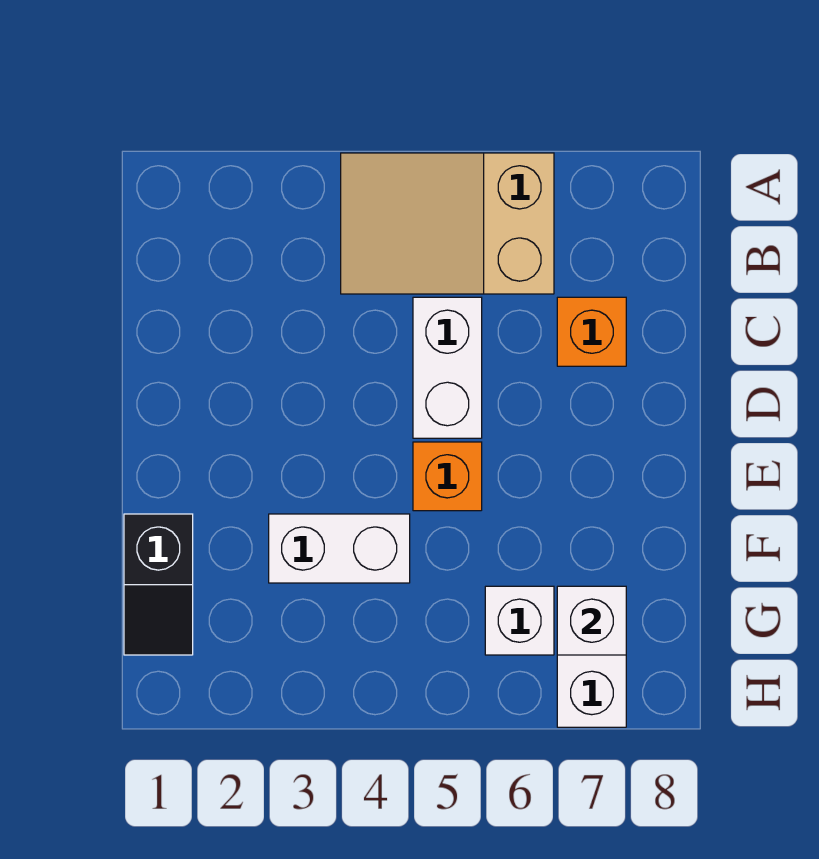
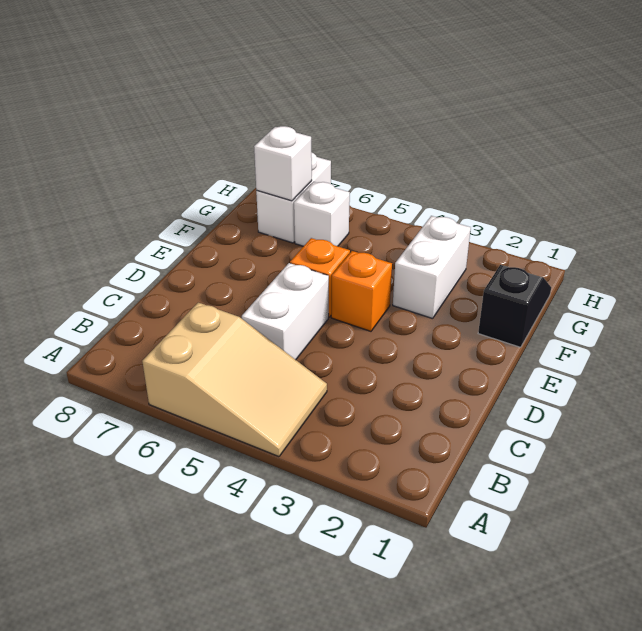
orange brick C7 level 1 -> orange brick E4 level 1
white brick F3:F4 level 1 -> white brick F3:G3 level 1

